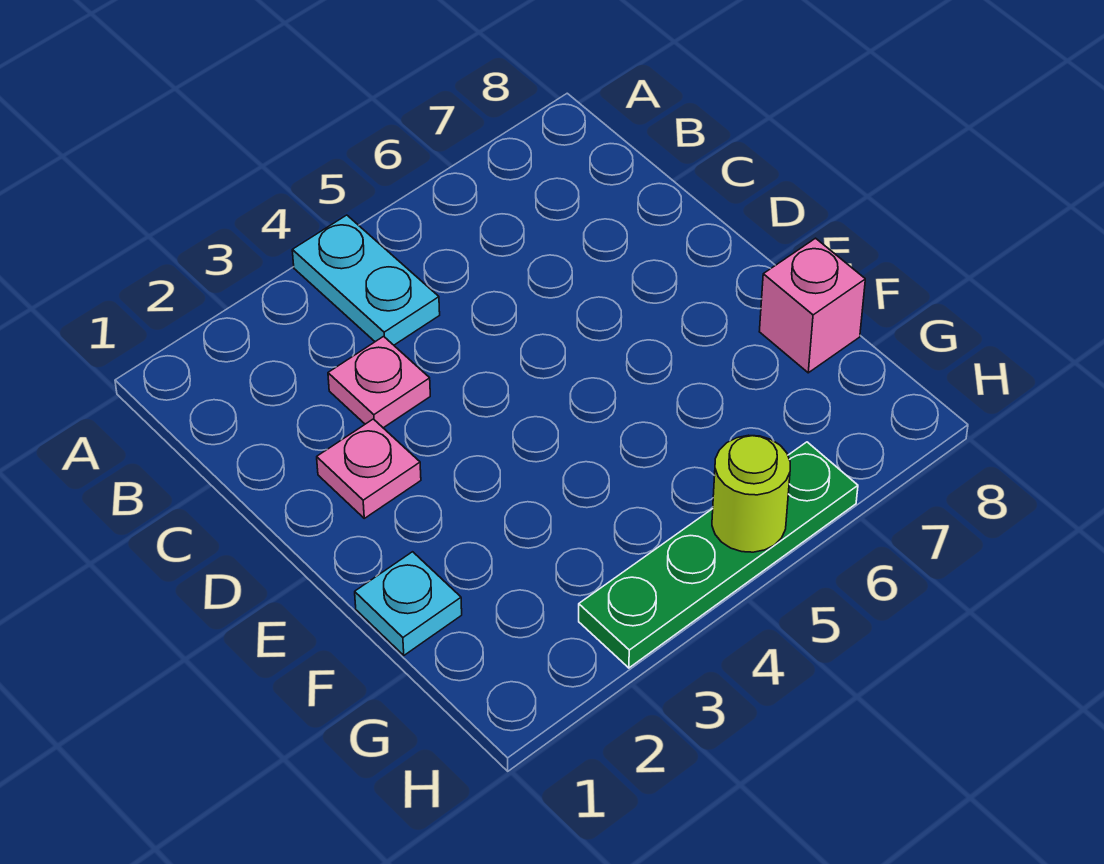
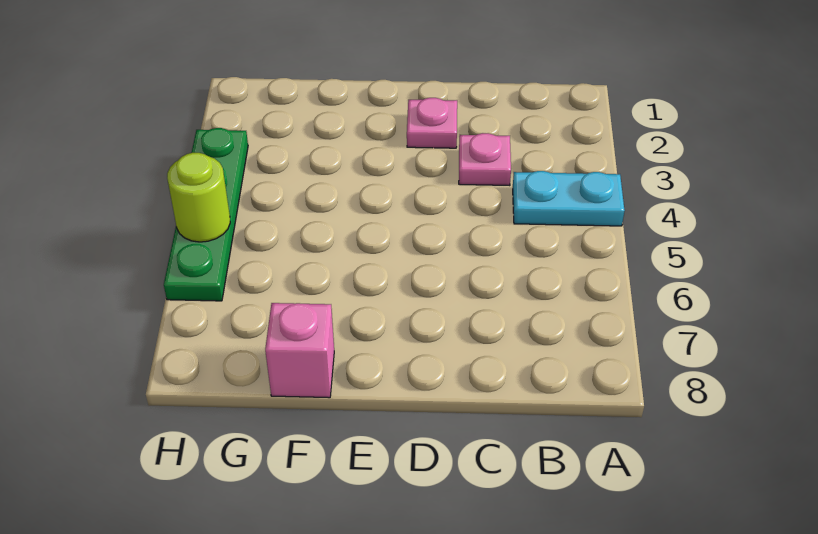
cyan plate F1 level 1 -> none

